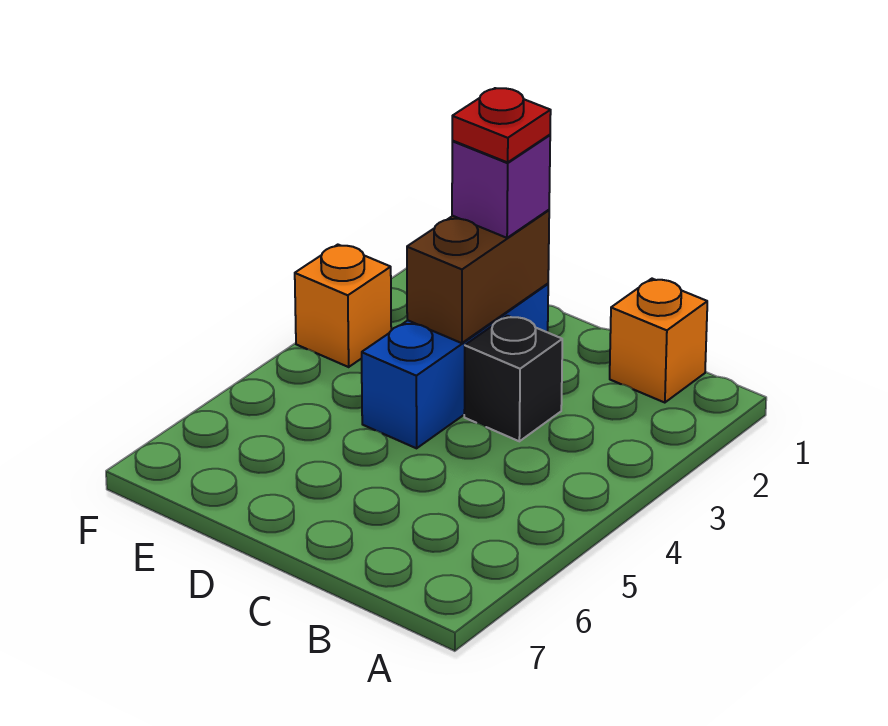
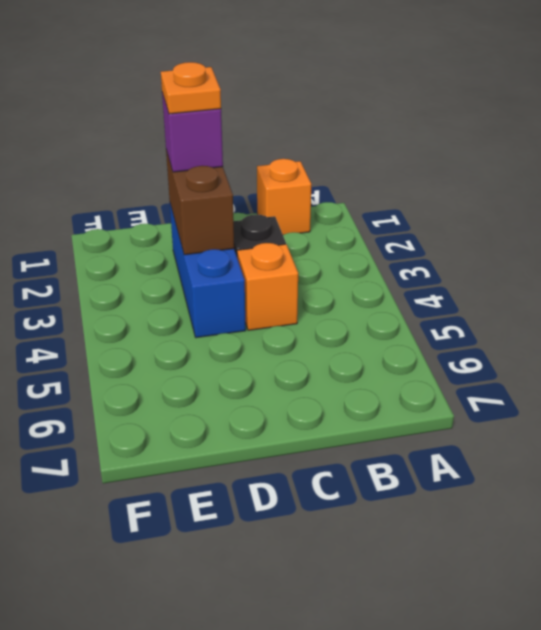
red plate D2 level 4 -> orange plate D2 level 4
orange brick F3 level 1 -> orange brick C4 level 1

